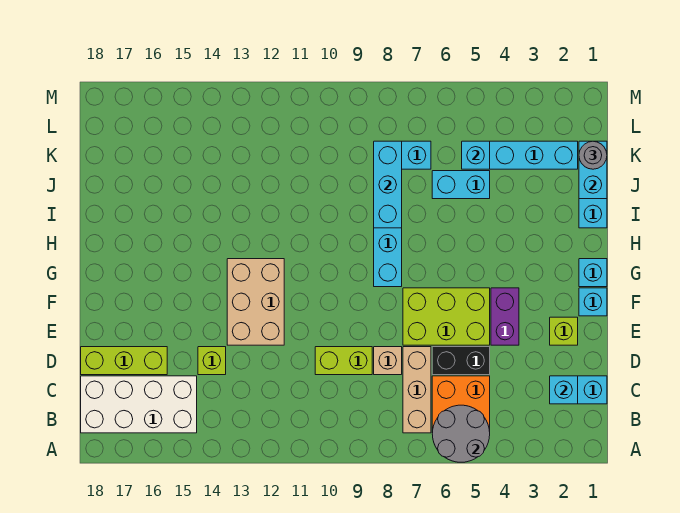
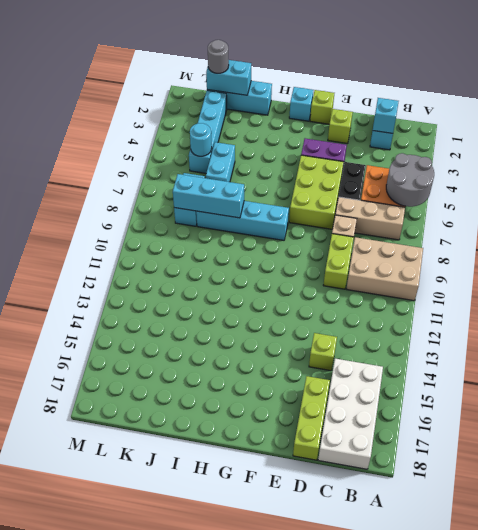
tan brick E12:G13 level 1 -> tan brick A9:C10 level 1
cyan brick F1 level 1 -> lime brick F1 level 1
cyan brick K5 level 2 -> cyan round brick K5 level 2

